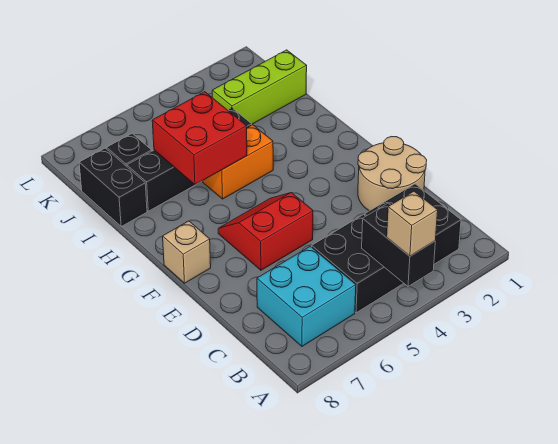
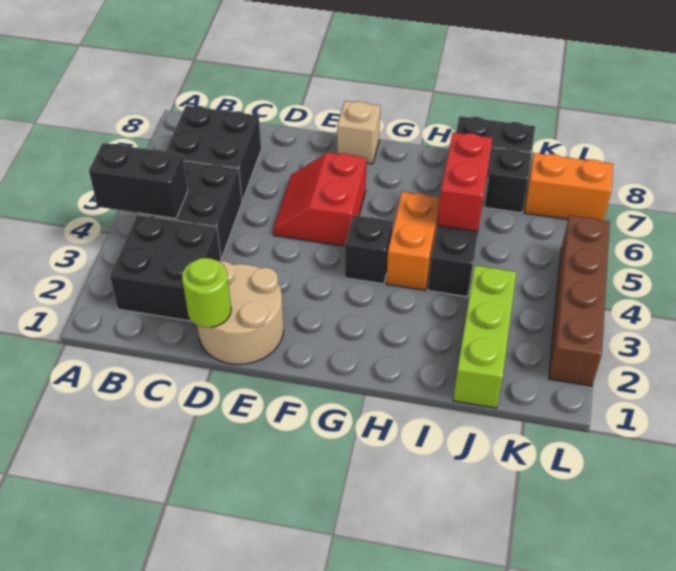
tan brick A4 level 3 -> none
cyan brick B6:C7 level 1 -> black brick B6:C7 level 1
none -> lime round brick D1 level 2
red slope E5:F6 level 1 top E -> red slope E5:F6 level 1 top F
none -> black brick G4 level 1
red brick H5:I6 level 2 -> red brick I5:I6 level 2
none -> orange brick K7:L7 level 1
none -> brown brick L2:L5 level 1

